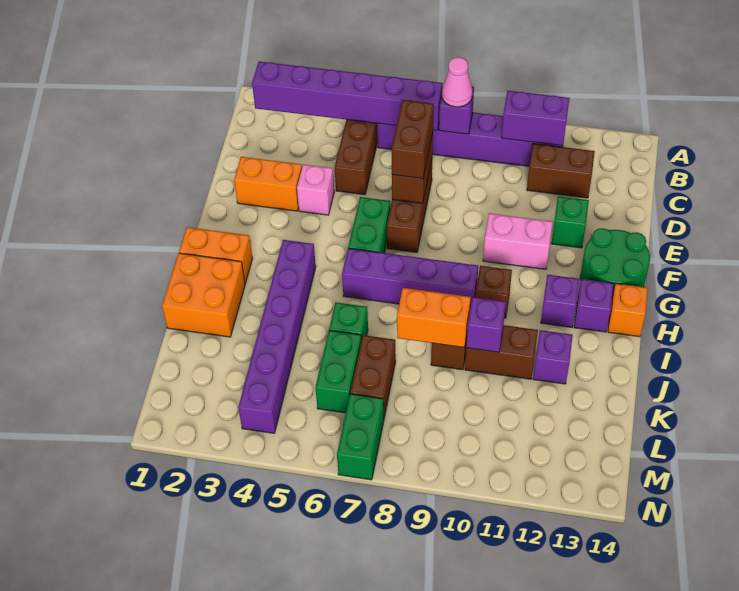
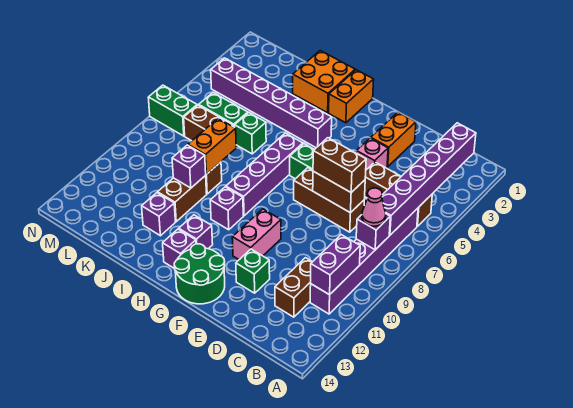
brown brick H10 level 1 -> purple brick H10 level 1
orange brick H14 level 1 -> none

